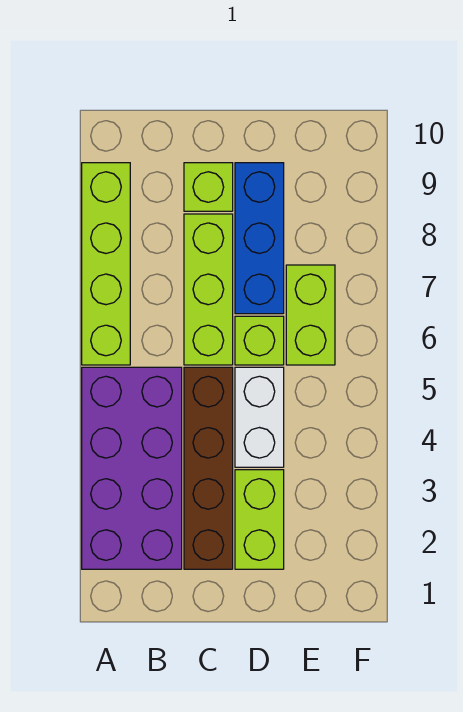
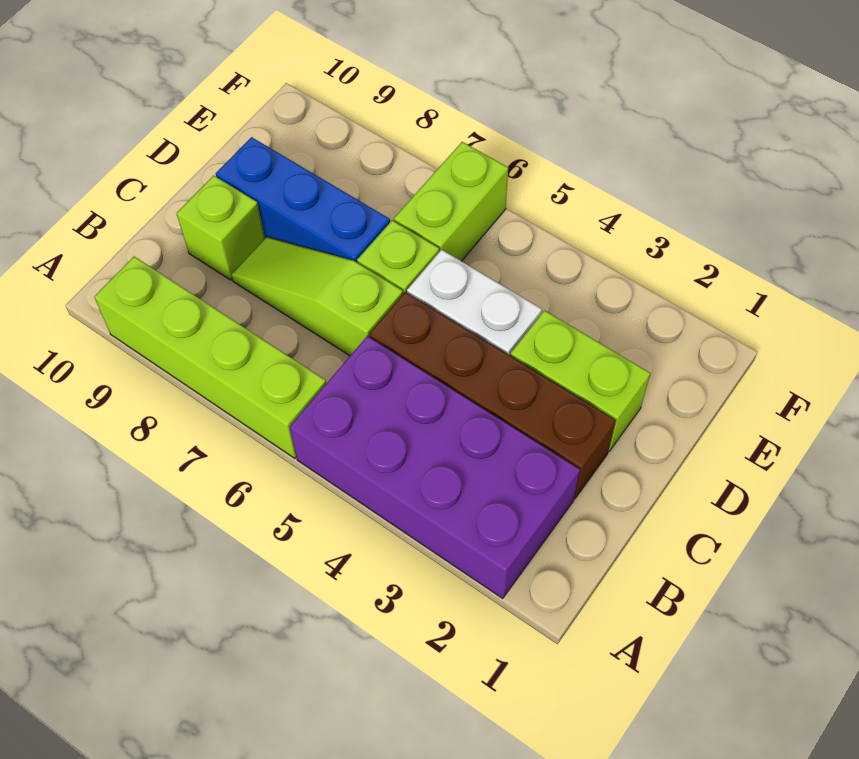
lime brick C6:C8 level 1 -> lime slope C6:C8 level 1 top 6
lime brick E6:E7 level 1 -> lime brick E6:F6 level 1

